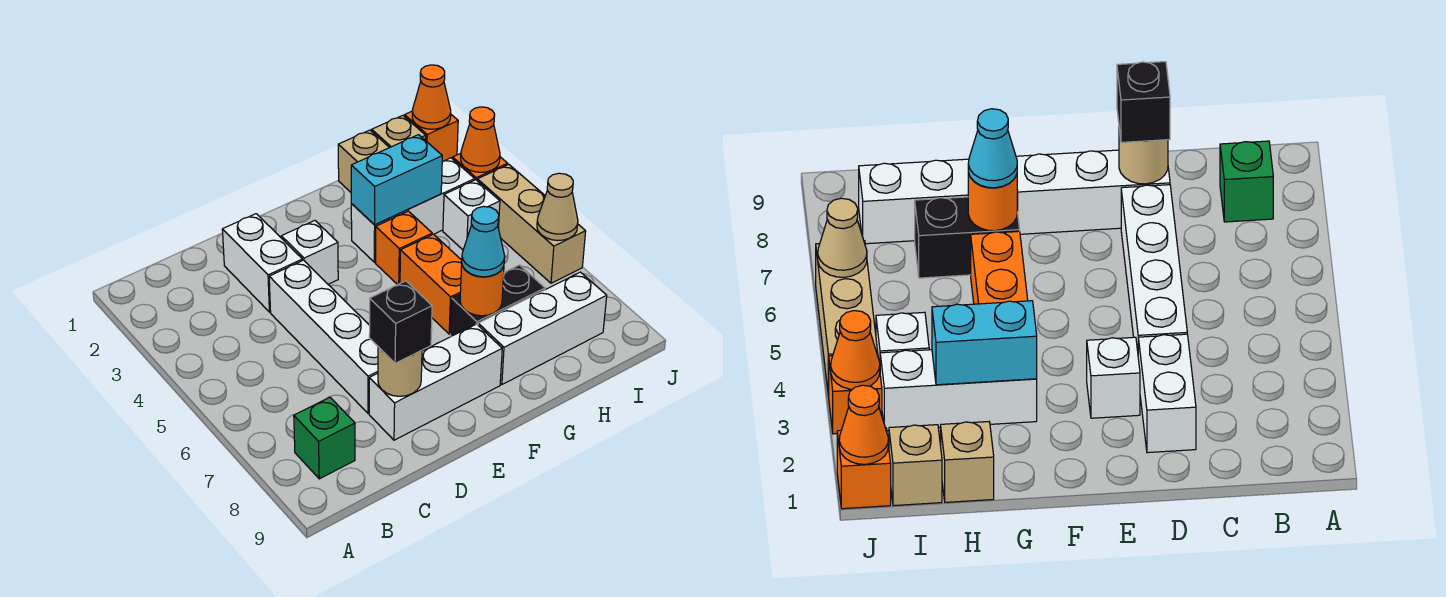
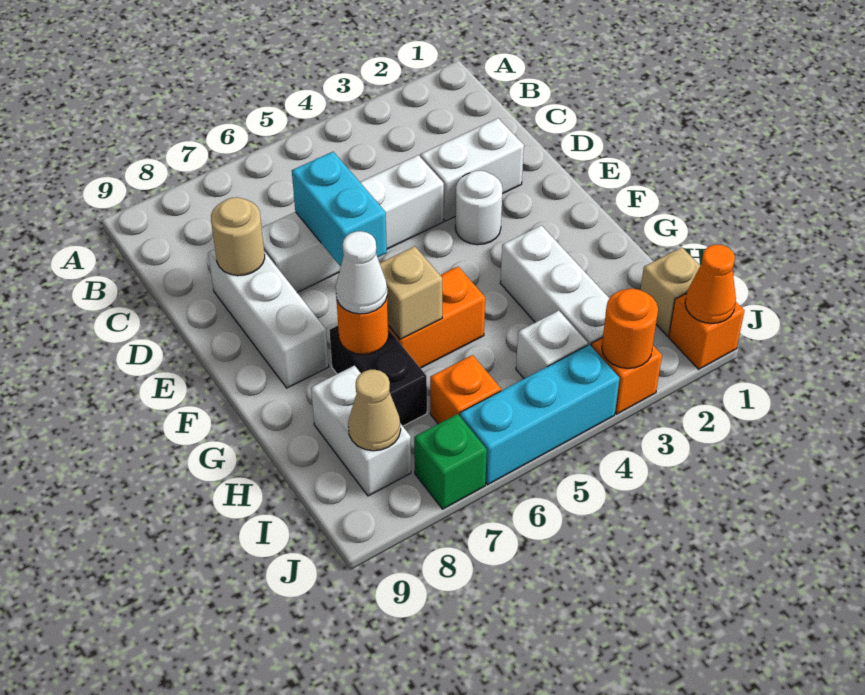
green brick B8 level 1 -> green brick J7 level 1
black brick D8 level 3 -> none
white brick E3 level 1 -> white round brick E3 level 1
cyan brick G3:H3 level 2 -> cyan brick D6:E6 level 2
orange brick G4 level 1 -> orange brick I6 level 1
cyan cone G7 level 3 -> white cone G7 level 3
white brick G8:I8 level 1 -> white brick H8:I8 level 1
tan brick H1 level 1 -> tan brick G6 level 2
orange cone J3 level 2 -> orange round brick J3 level 2
tan brick J4:J6 level 1 -> cyan brick J4:J6 level 1
tan cone J6 level 2 -> tan cone I8 level 2

